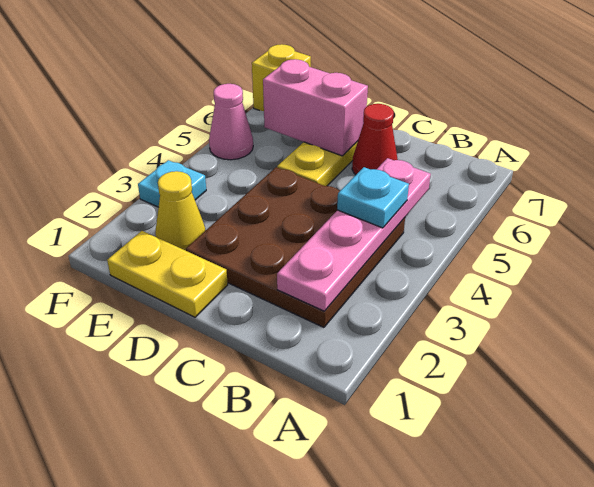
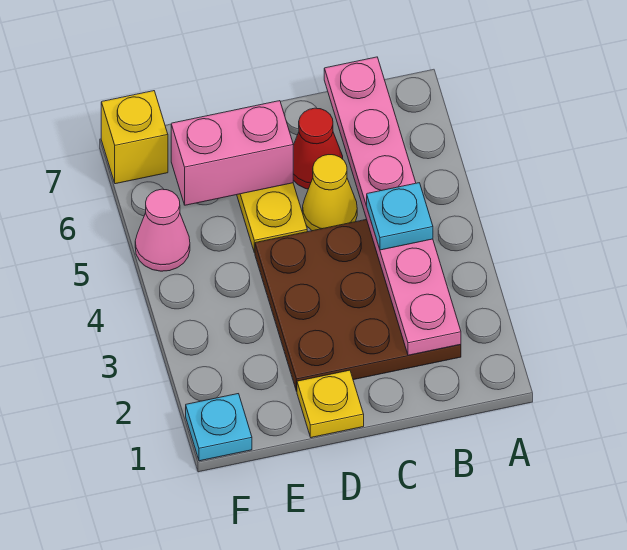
pink plate B2:B5 level 2 -> pink plate B2:B7 level 2
yellow plate D1:E1 level 1 -> yellow plate D1 level 1
yellow cone E2 level 1 -> yellow cone C5 level 1
cyan plate F3 level 1 -> cyan plate F1 level 1

